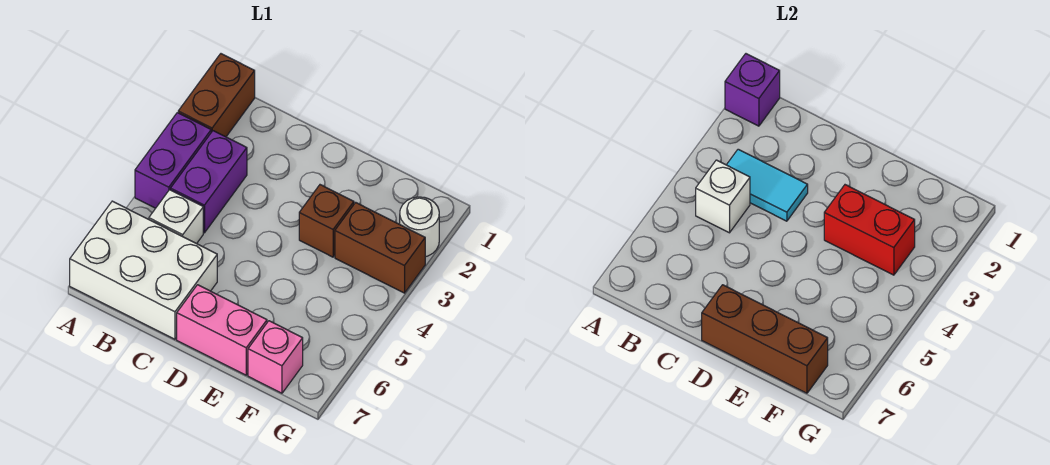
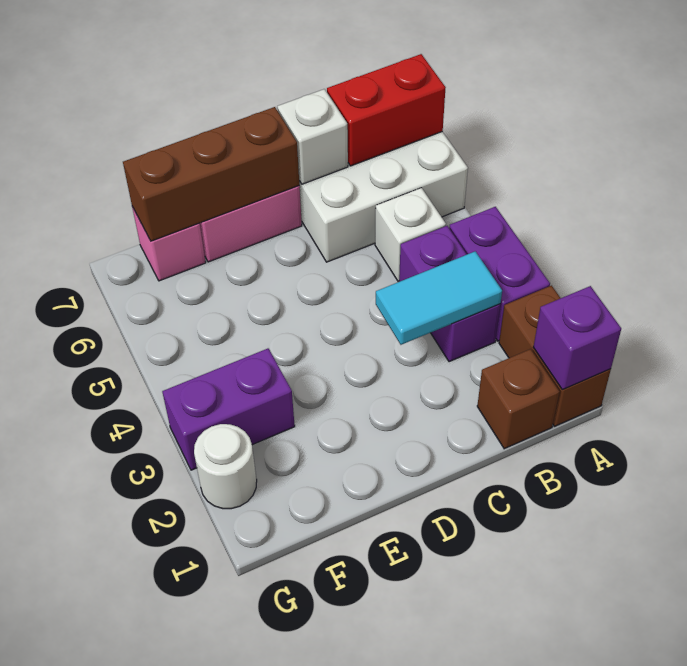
white brick B4 level 2 -> white brick C7 level 2
brown brick E3 level 1 -> brown brick B1 level 1
red brick E3:F3 level 2 -> red brick A7:B7 level 2
brown brick F3:G3 level 1 -> purple brick F3:G3 level 1

